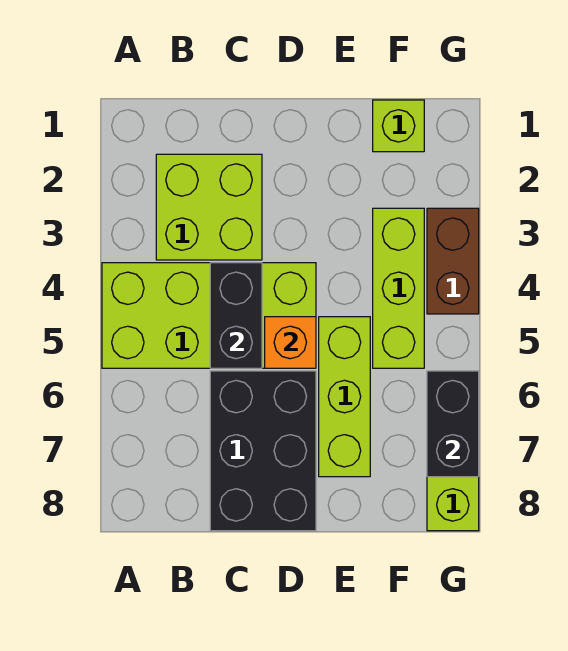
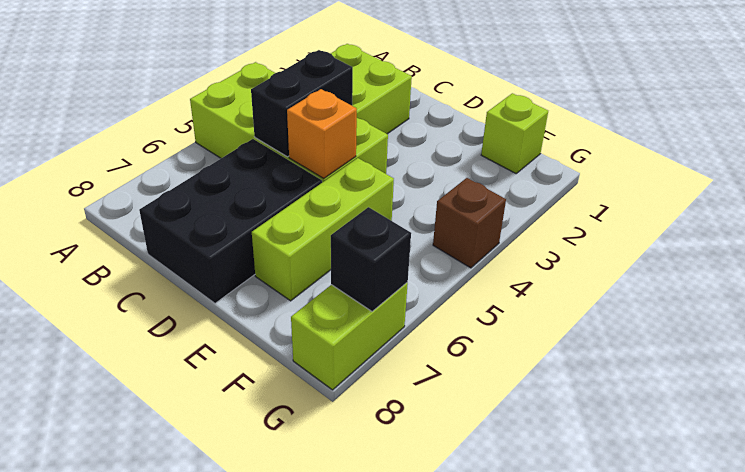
lime brick F3:F5 level 1 -> none
brown brick G3:G4 level 1 -> brown brick G4 level 1
black brick G6:G7 level 2 -> black brick G7 level 2

